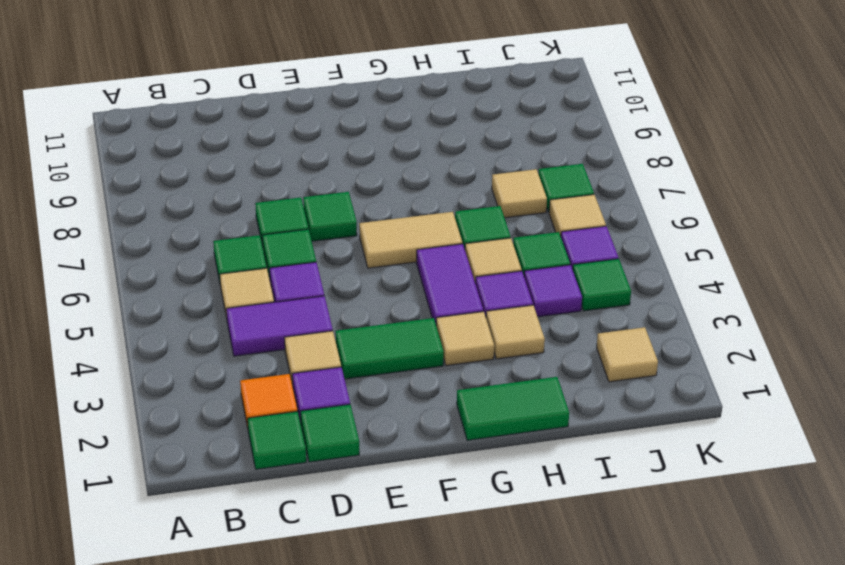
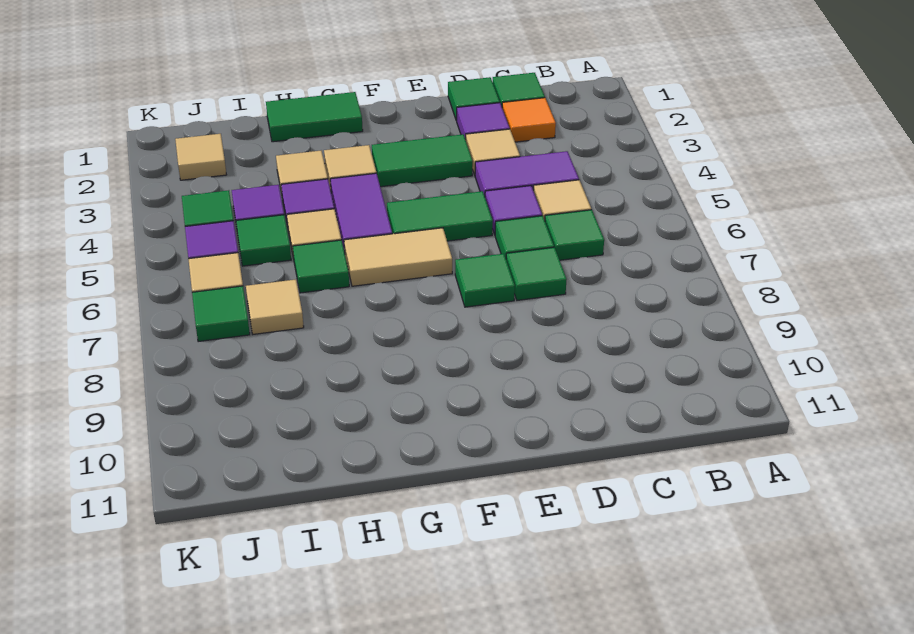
none -> green tile E5:F5 level 1

